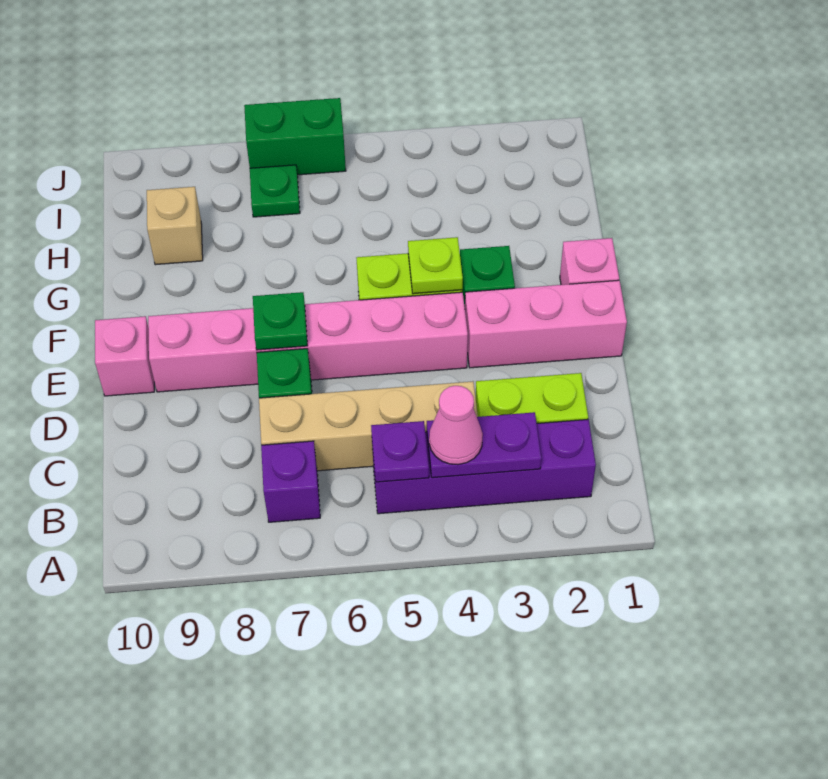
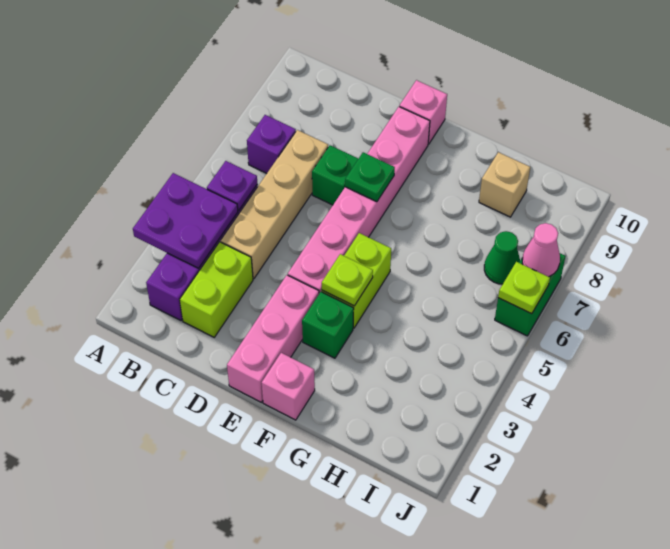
purple plate B3:B4 level 2 -> purple plate A3:B4 level 2
pink cone B4 level 3 -> pink cone J7 level 2
green plate I7 level 1 -> green cone I7 level 1
none -> lime plate J6 level 2

